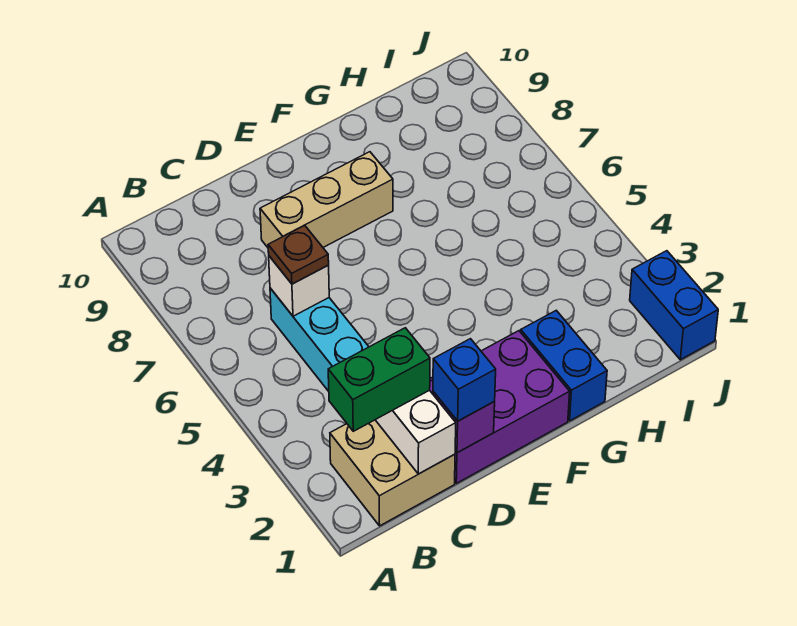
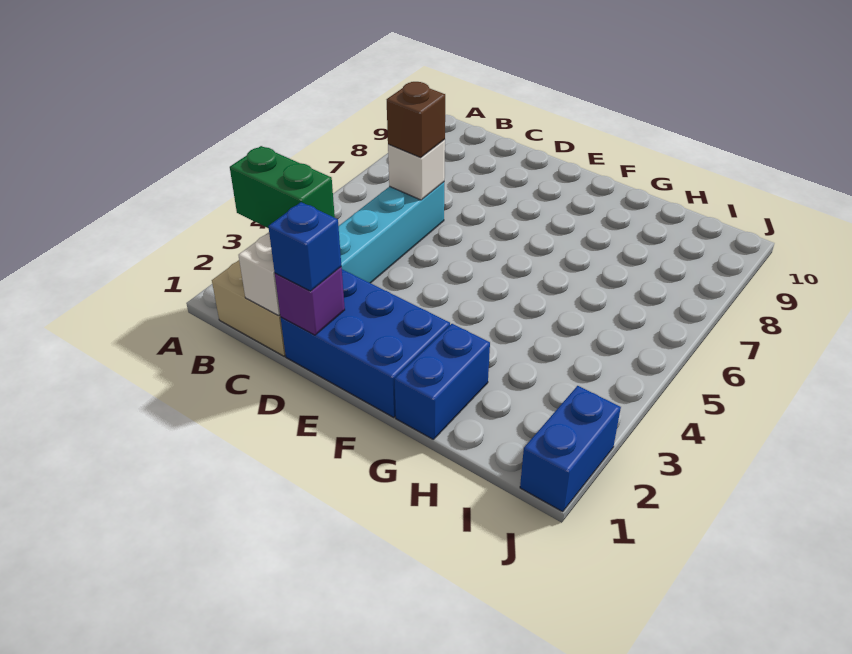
brown plate C6 level 3 -> brown brick C6 level 3
purple brick D1:F2 level 1 -> blue brick D1:F2 level 1
tan brick D8:F8 level 1 -> none

